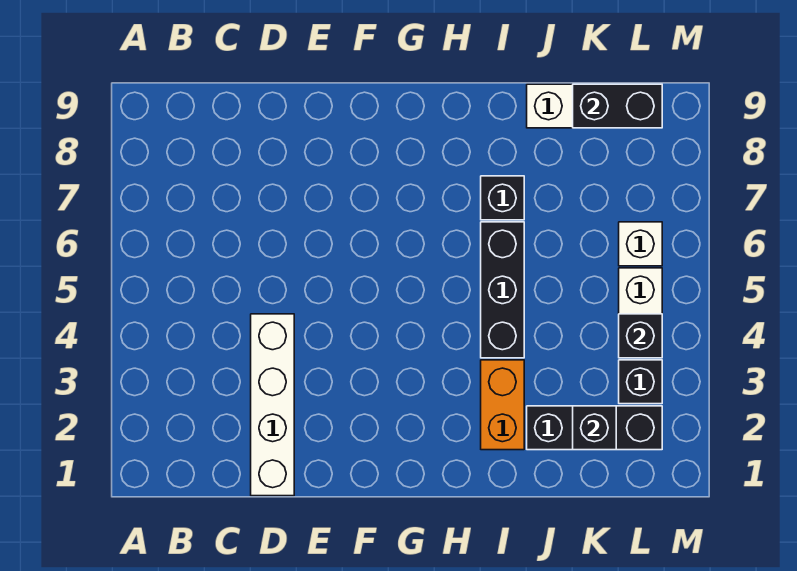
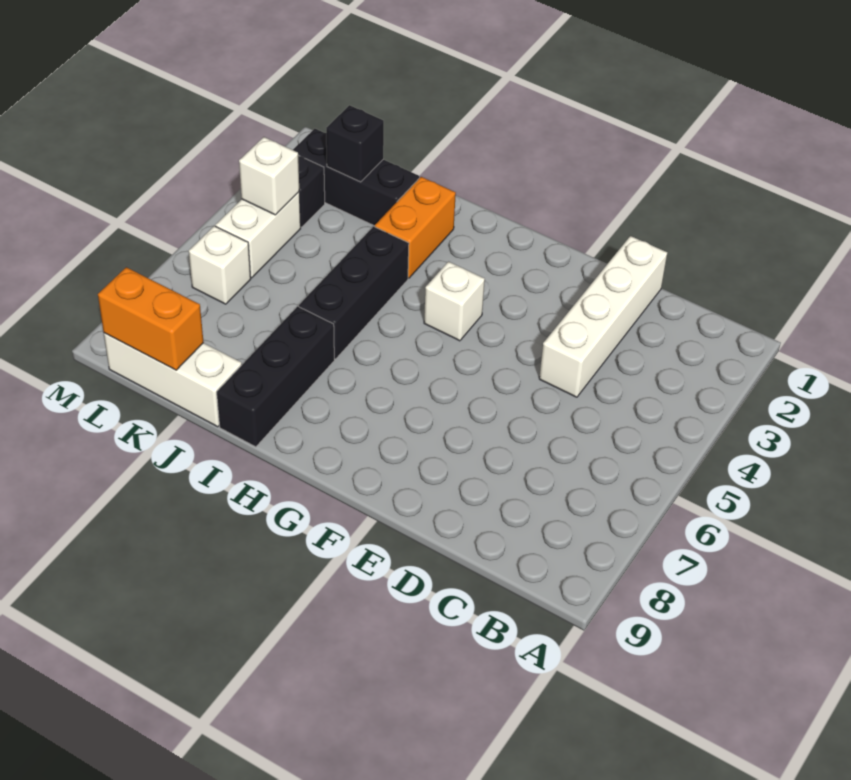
none -> white brick G4 level 1
black brick I7 level 1 -> black brick I7:I9 level 1
black brick K9:L9 level 2 -> orange brick K9:L9 level 2
black brick L4 level 2 -> white brick L4 level 2

